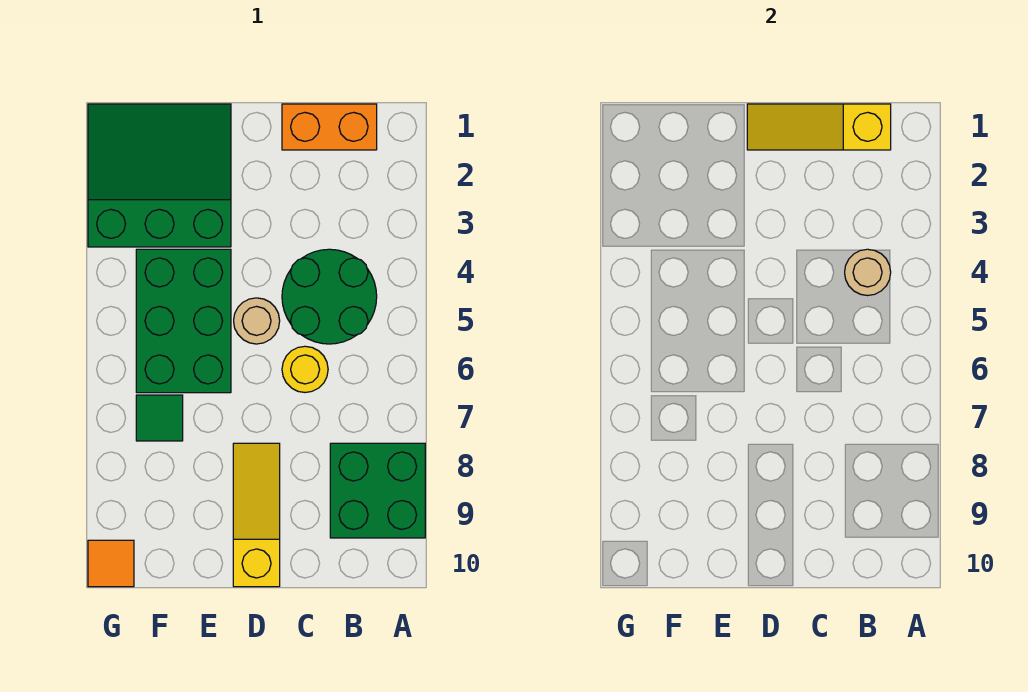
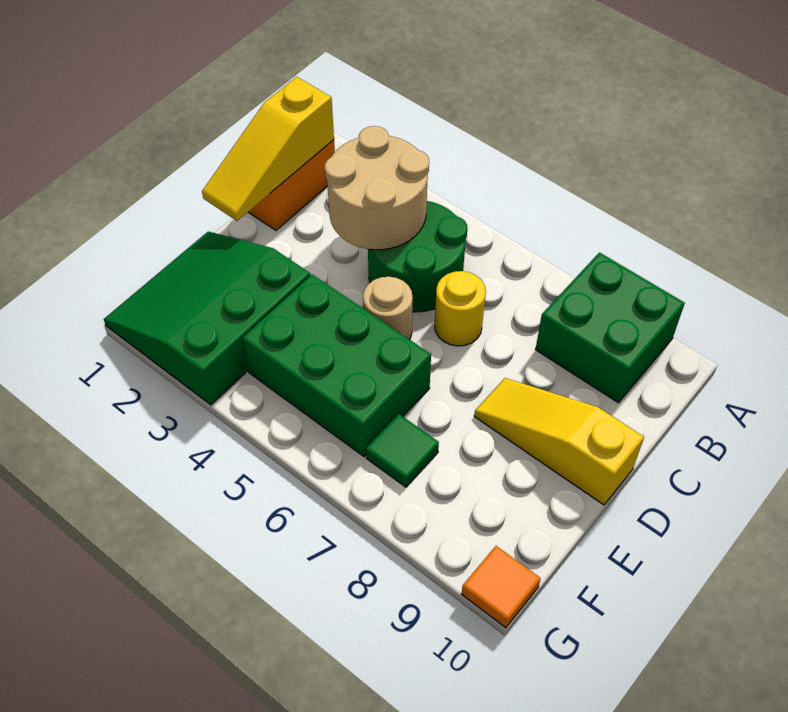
tan round brick B4 level 2 -> tan round brick B3:C4 level 2

